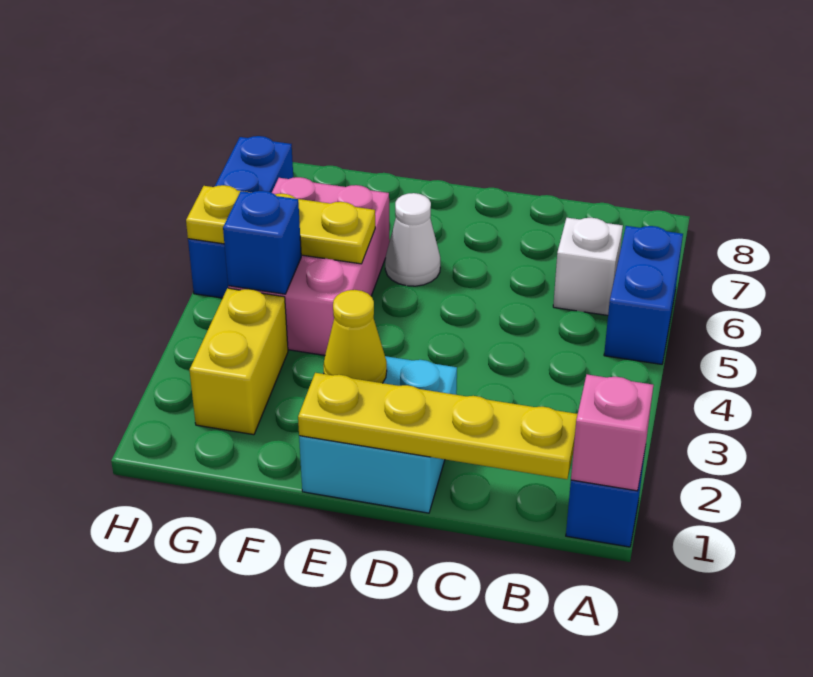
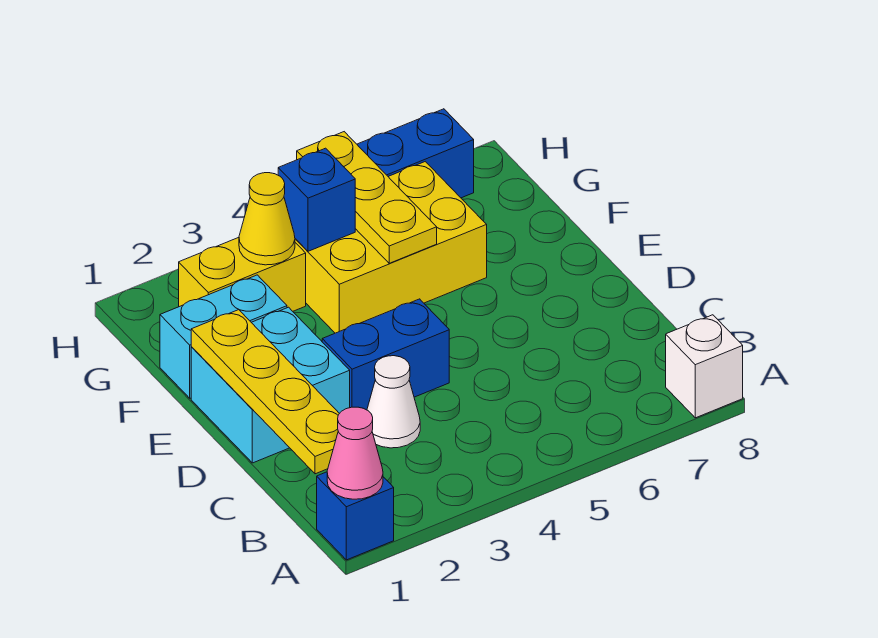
pink brick A1 level 2 -> pink cone A1 level 2
blue brick A5:A6 level 1 -> blue brick D3:D4 level 1
white brick B6 level 1 -> white brick A8 level 1
yellow cone E2 level 2 -> yellow cone G3 level 2
white cone E6 level 1 -> white cone C3 level 1
none -> cyan brick F1:F2 level 1
pink brick F4:G6 level 1 -> yellow brick F4:G6 level 1

